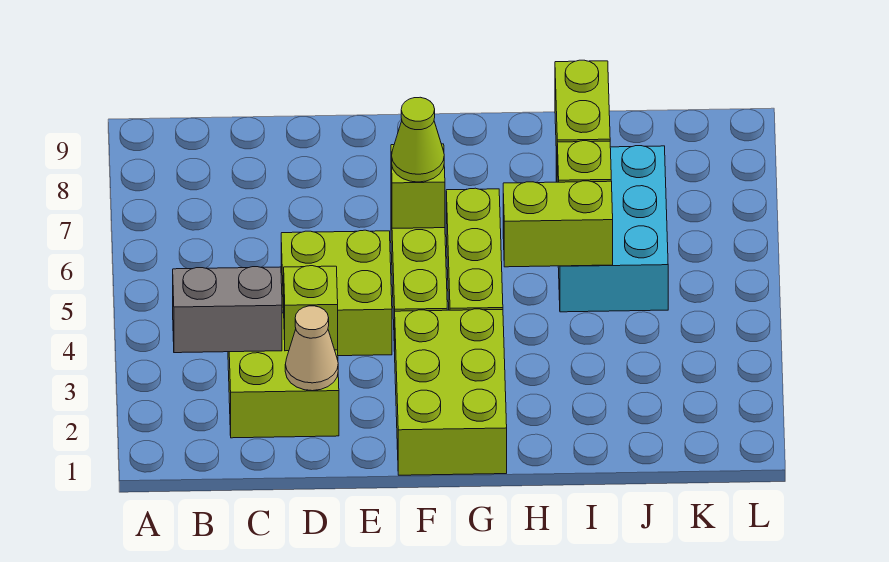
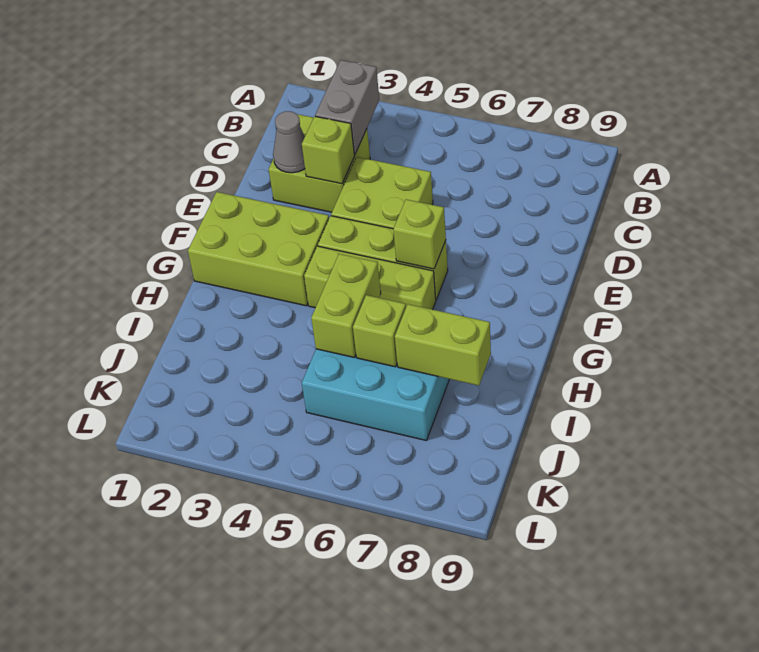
tan cone D2 level 2 -> grey cone D2 level 2
lime cone F6 level 3 -> none

